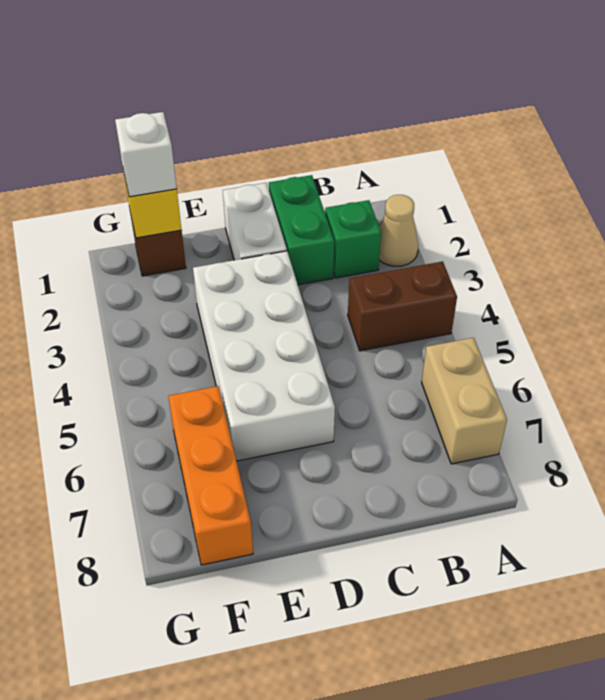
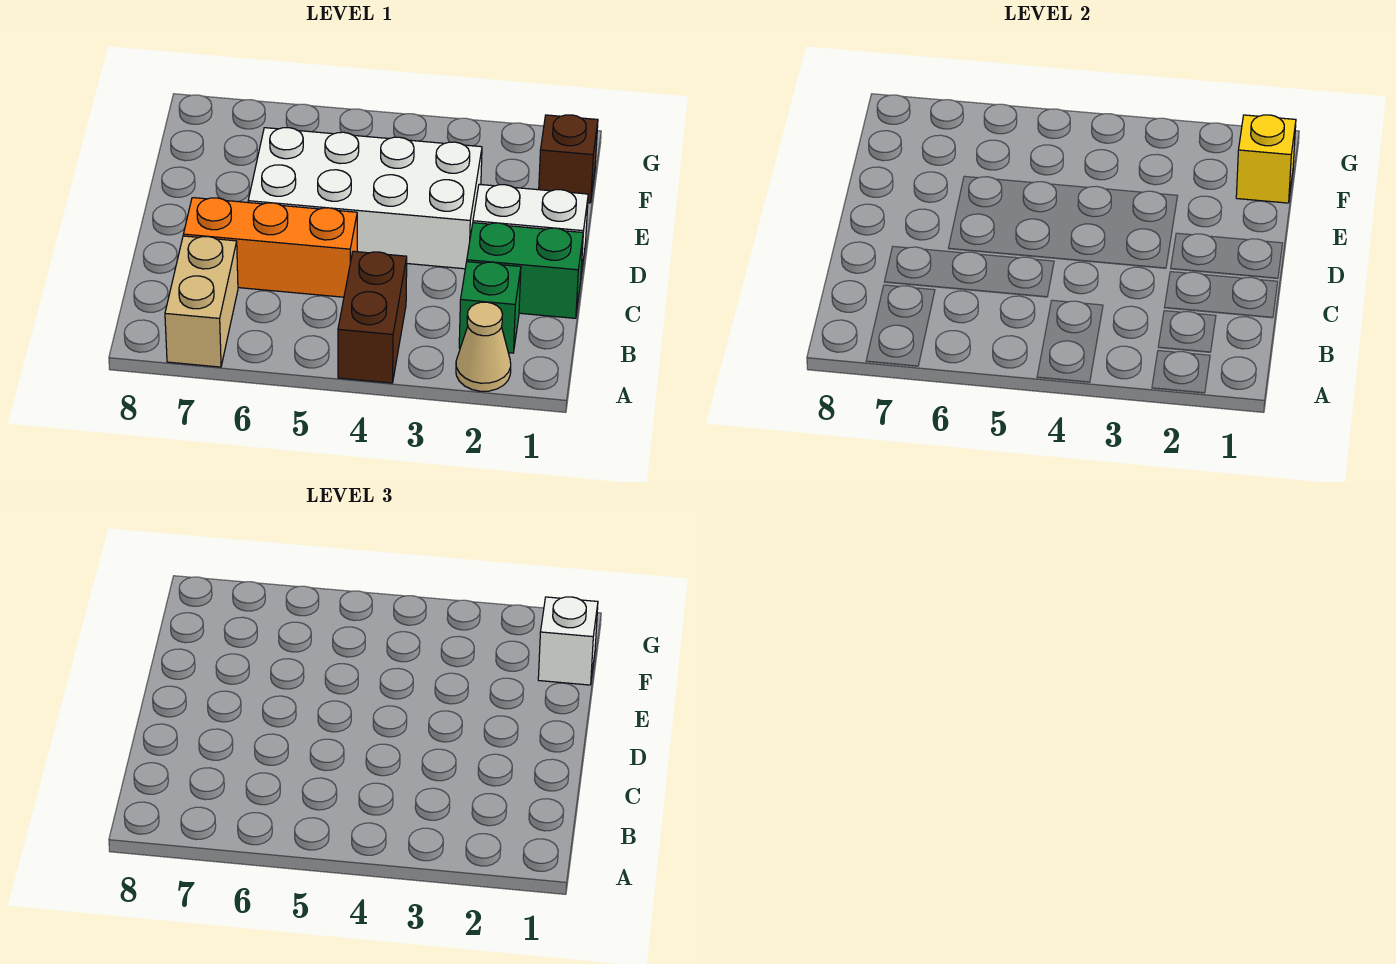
tan brick A6:A7 level 1 -> tan brick A7:B7 level 1
orange brick F6:F8 level 1 -> orange brick C5:C7 level 1

